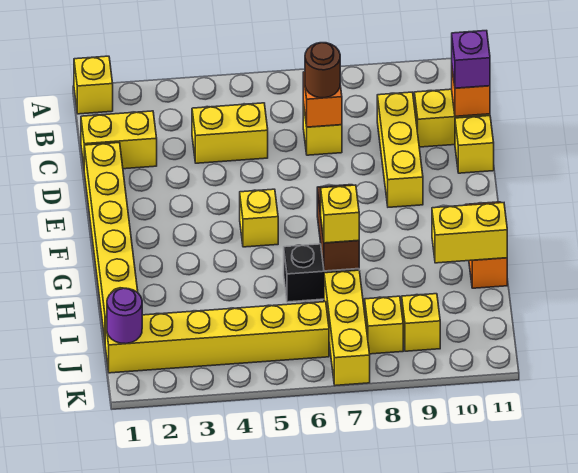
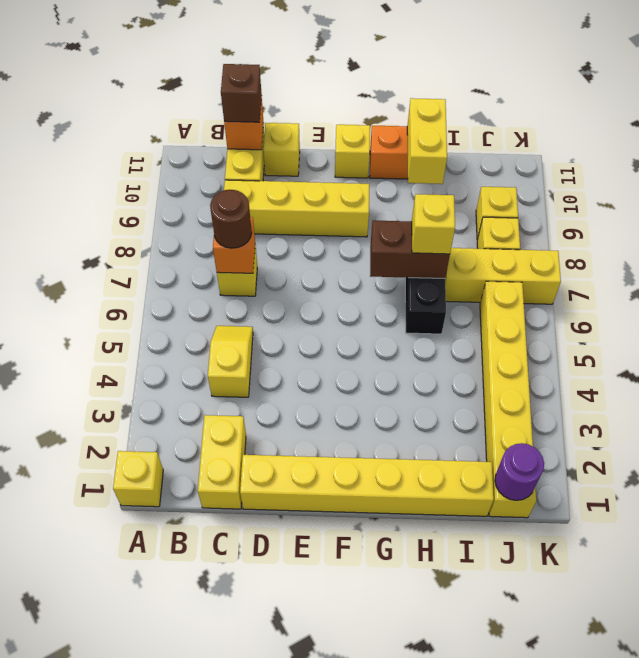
yellow brick C4:C5 level 1 -> yellow slope C4:C5 level 1 top 4
yellow brick C9:E9 level 1 -> yellow brick C9:F9 level 1
purple brick C11 level 3 -> brown brick C11 level 3
yellow brick F5 level 1 -> yellow brick F11 level 1

